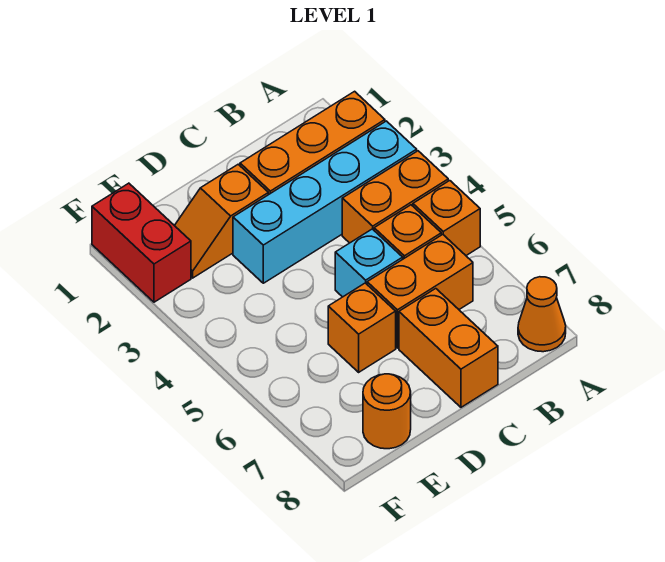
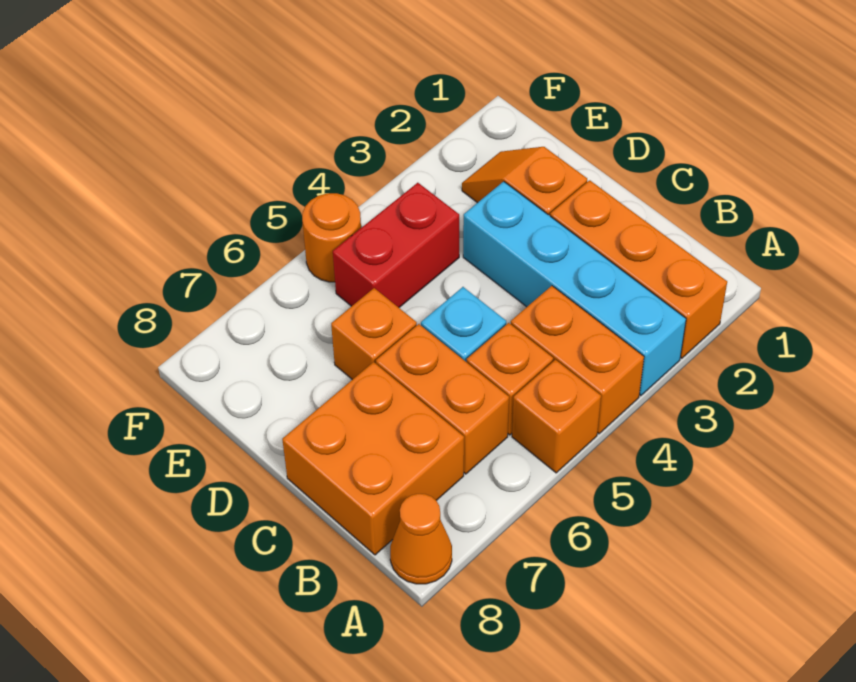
orange brick C7:C8 level 1 -> orange brick B7:C8 level 1
orange round brick E8 level 1 -> orange round brick F5 level 1
red brick F1:F2 level 1 -> red brick E4:E5 level 1

